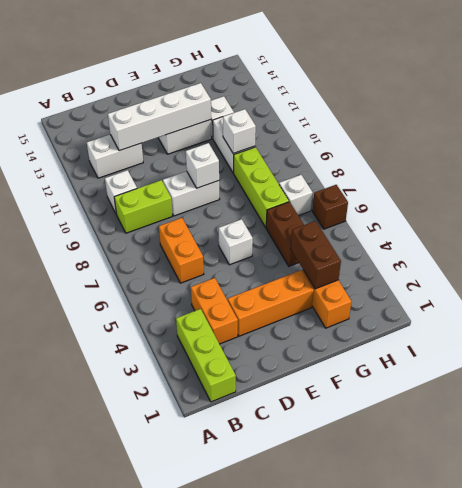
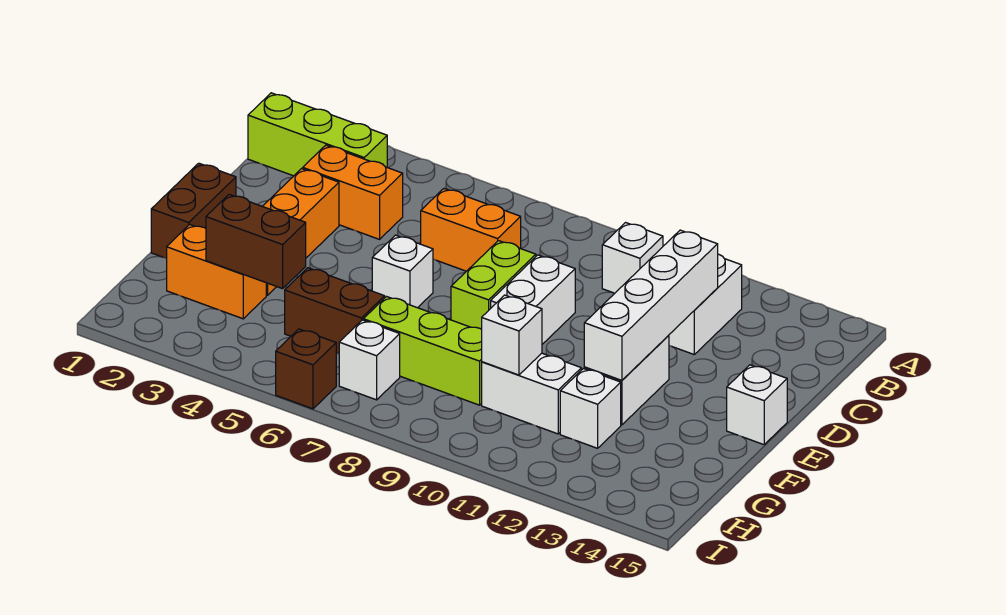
lime brick B9:C9 level 1 -> lime brick D8:E8 level 1
none -> brown brick E1:F1 level 1
white brick E9 level 2 -> white brick E15 level 1

